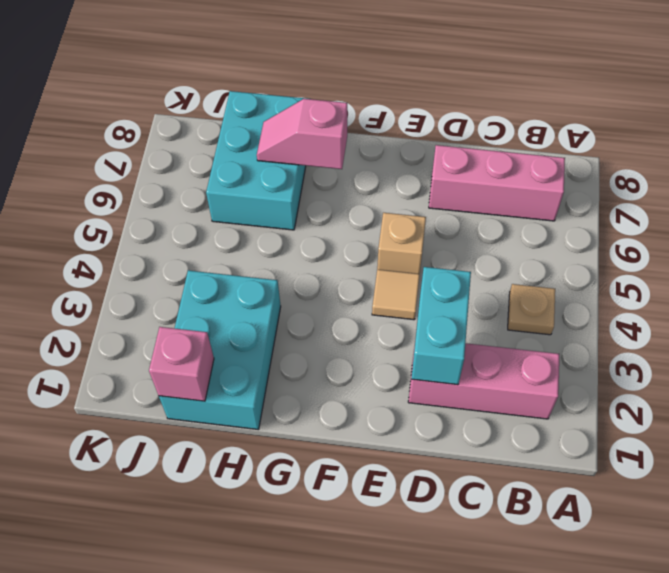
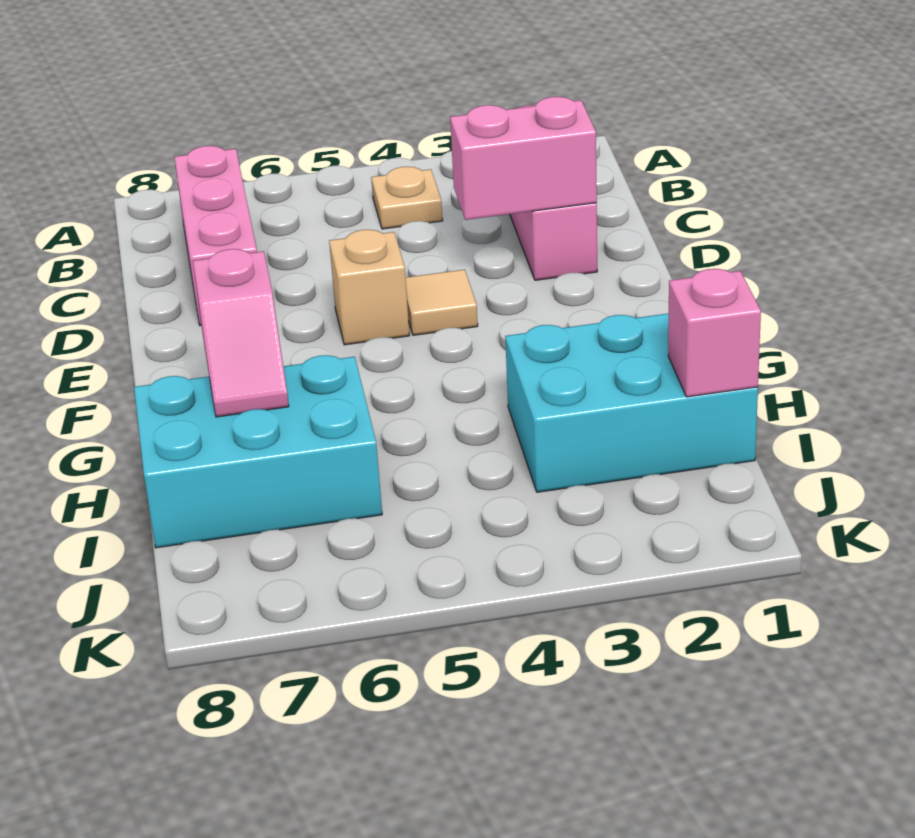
cyan brick D2:D3 level 2 -> pink brick D2:D3 level 2

